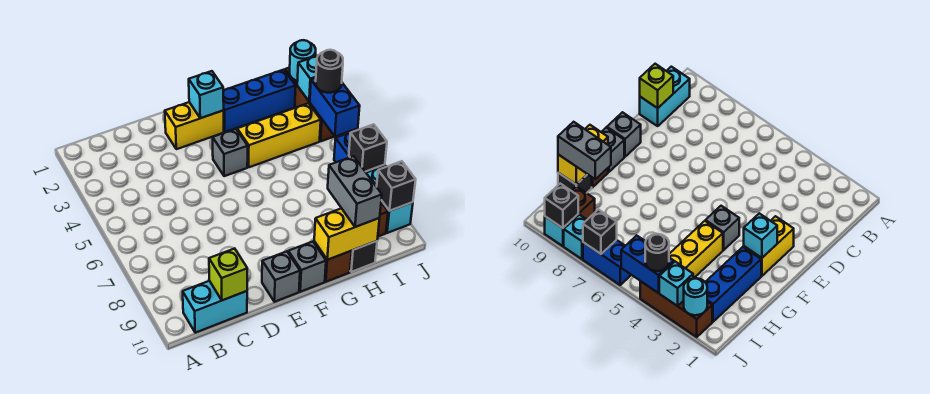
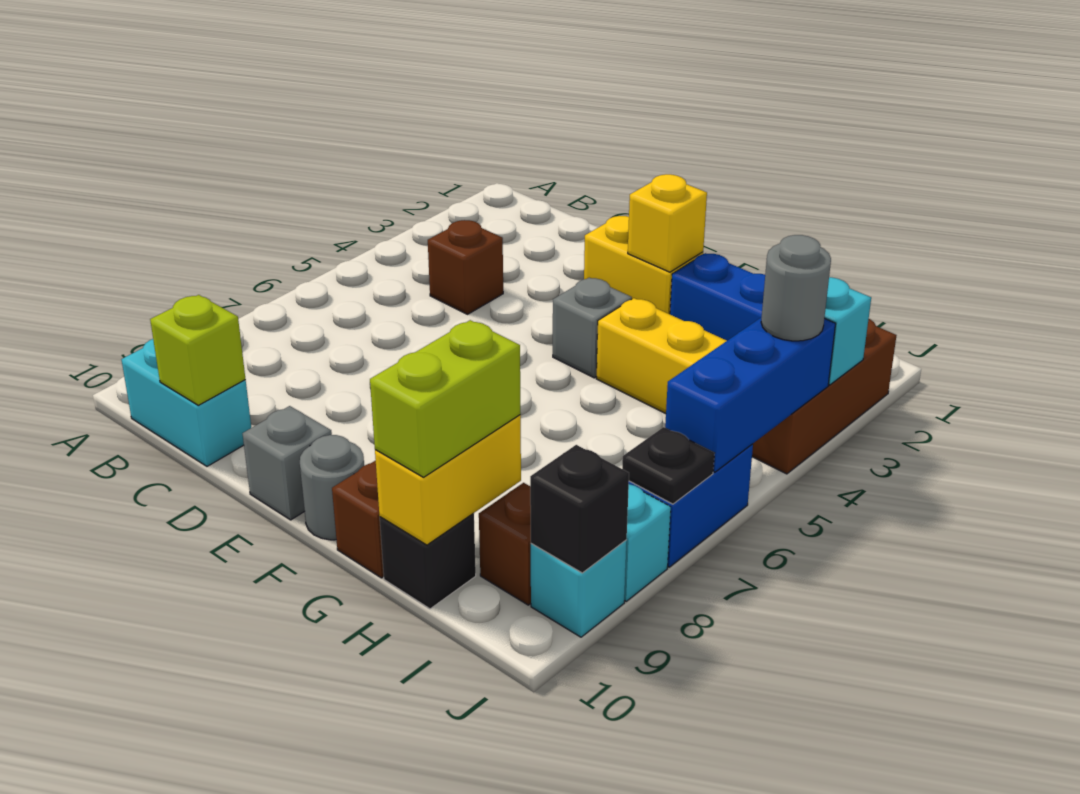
none -> brown brick C4 level 1
cyan brick F2 level 2 -> yellow brick F2 level 2
grey brick F10 level 1 -> grey round brick F10 level 1
yellow brick G10:H10 level 2 -> yellow brick H9:H10 level 2
grey brick H9:H10 level 3 -> lime brick H9:H10 level 3
cyan round brick J2 level 2 -> none
blue brick J4:J5 level 2 -> blue brick J4:J6 level 2
black round brick J4 level 3 -> grey round brick J4 level 3
black brick J7 level 2 -> black plate J7 level 2

